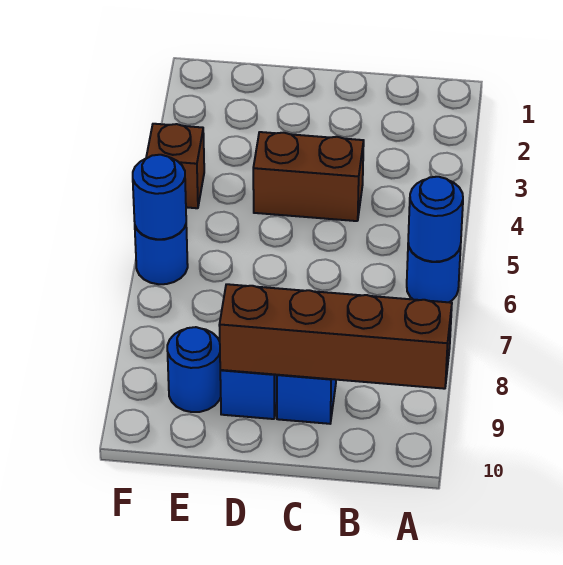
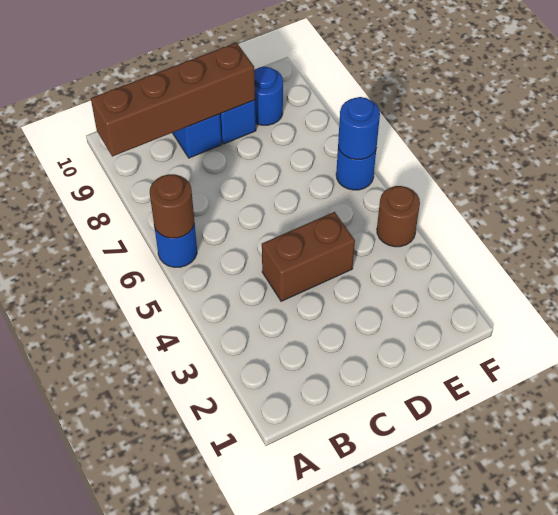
blue round brick A6 level 2 -> brown round brick A6 level 2
brown brick F4 level 1 -> brown round brick F4 level 1

